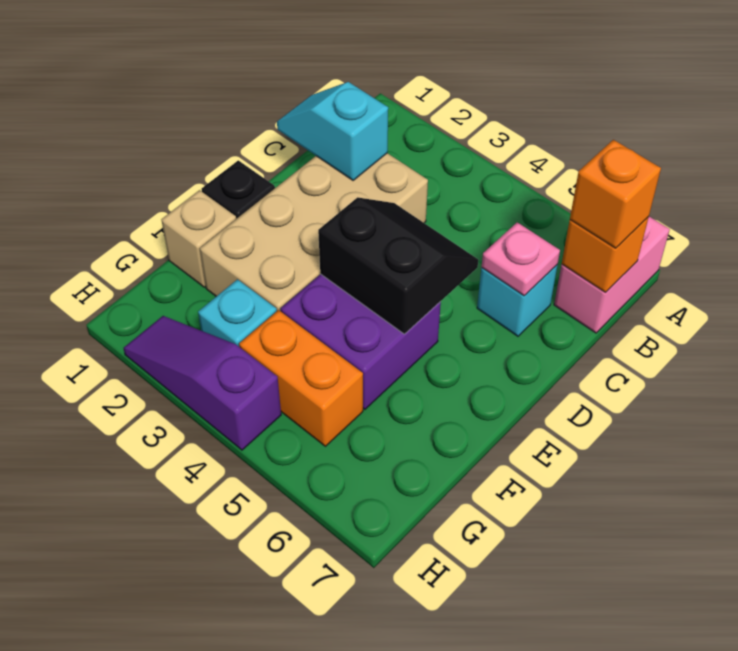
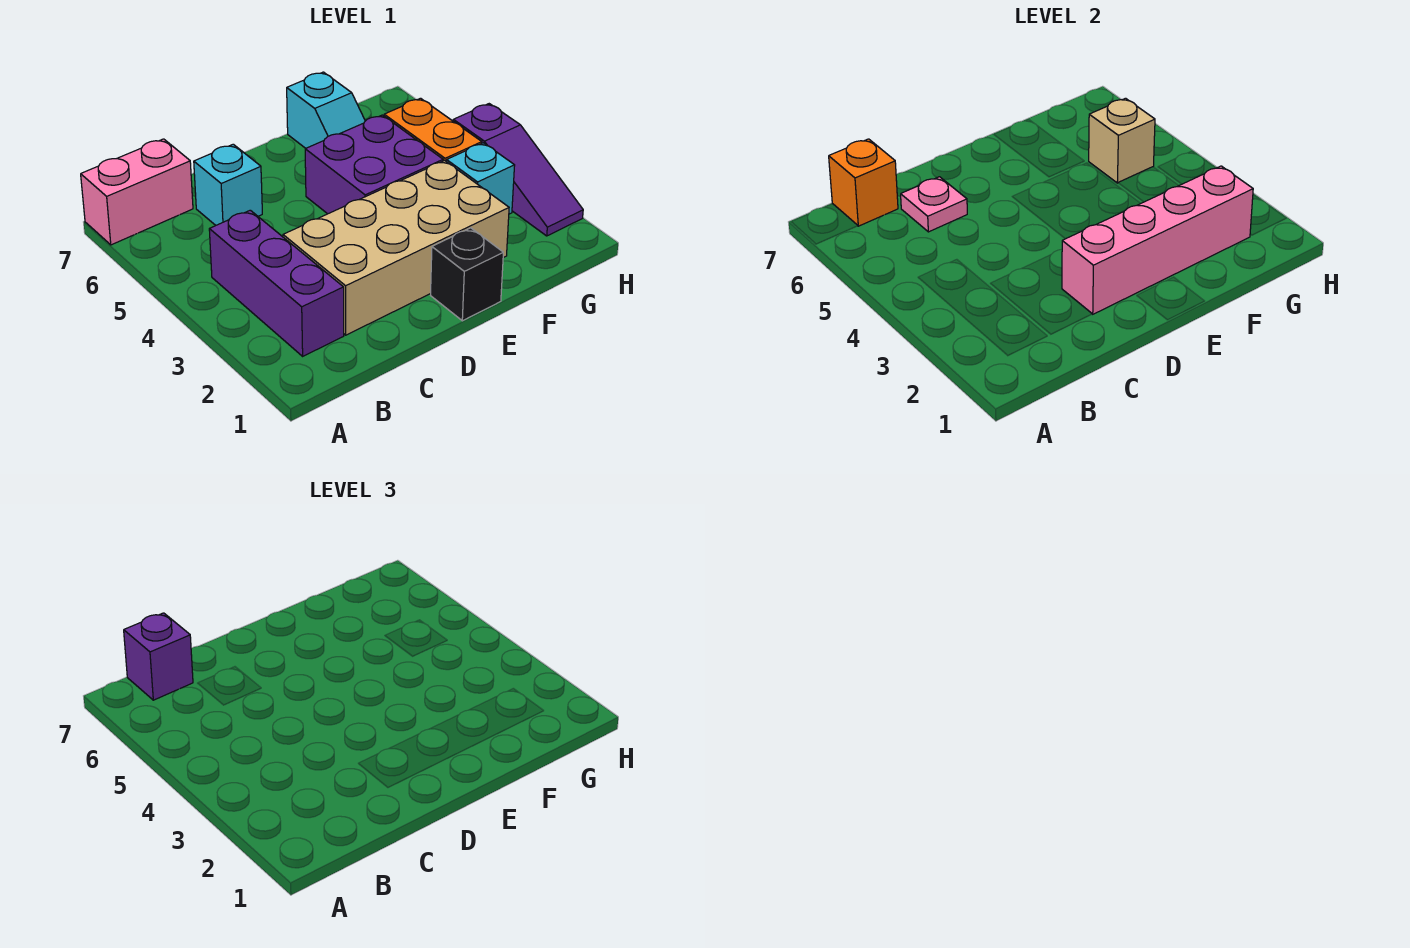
none -> purple brick B2:B4 level 1
orange brick B7 level 3 -> purple brick B7 level 3
cyan slope C1:C2 level 2 top 2 -> cyan slope F6:F7 level 1 top 7
none -> pink brick D2:G2 level 2
black slope D4:E5 level 2 top E -> none
tan brick F1 level 1 -> tan brick G5 level 2

